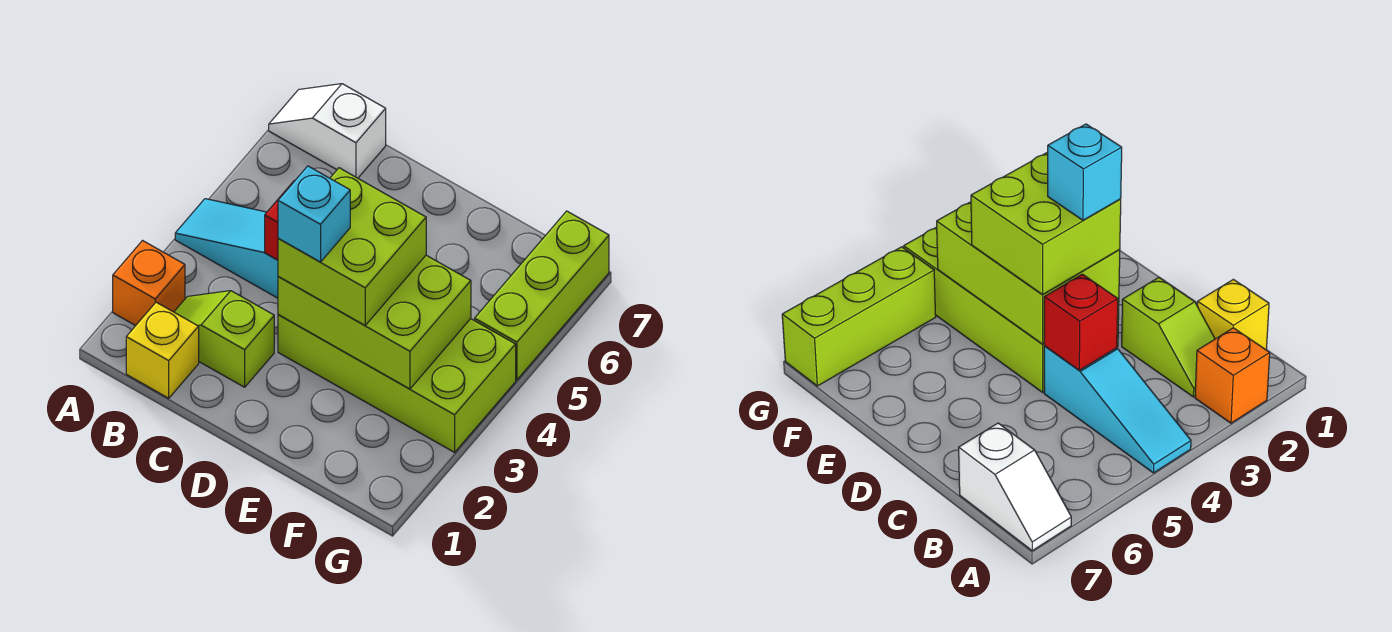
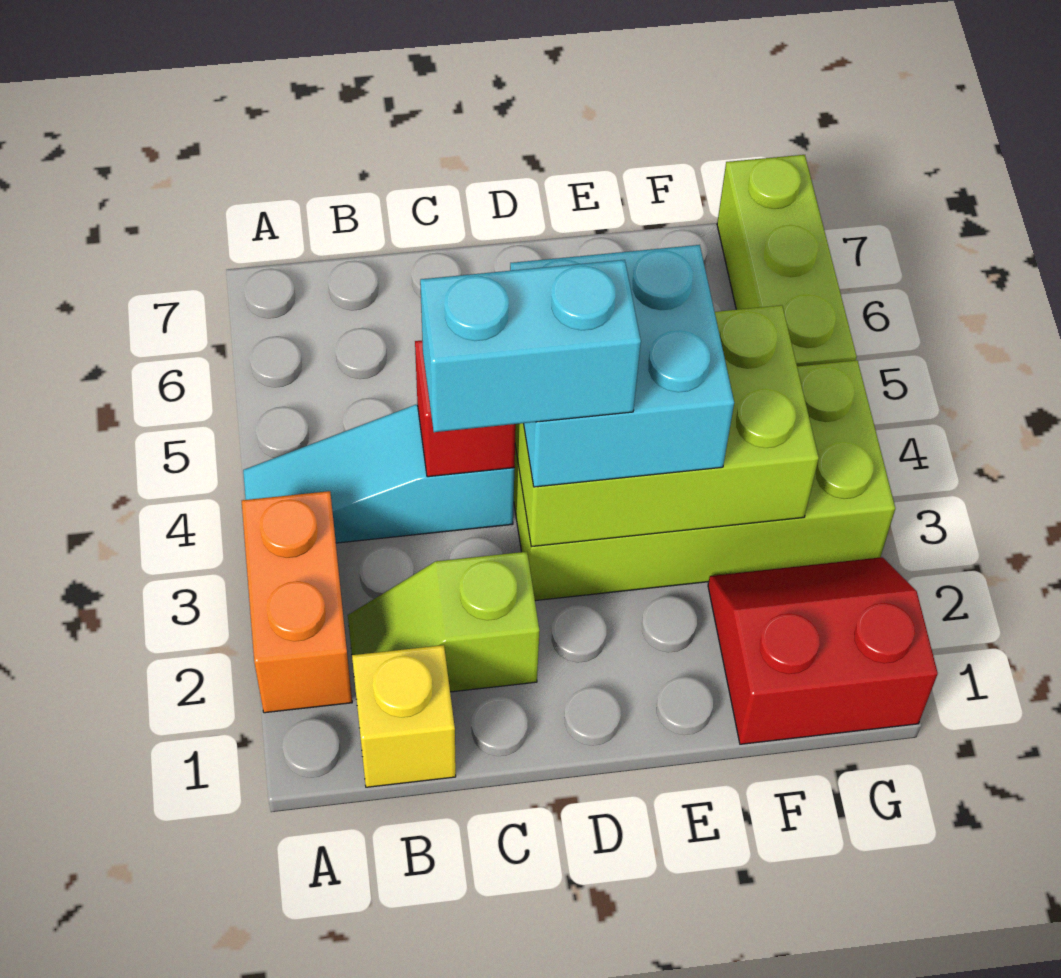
orange brick A2 level 1 -> orange brick A2:A3 level 1
white slope A7:B7 level 1 top B -> none
lime brick D3:E4 level 3 -> cyan brick D3:E4 level 3
cyan brick D3 level 4 -> cyan brick C3:D3 level 4
none -> red slope F1:G2 level 1 top 1

